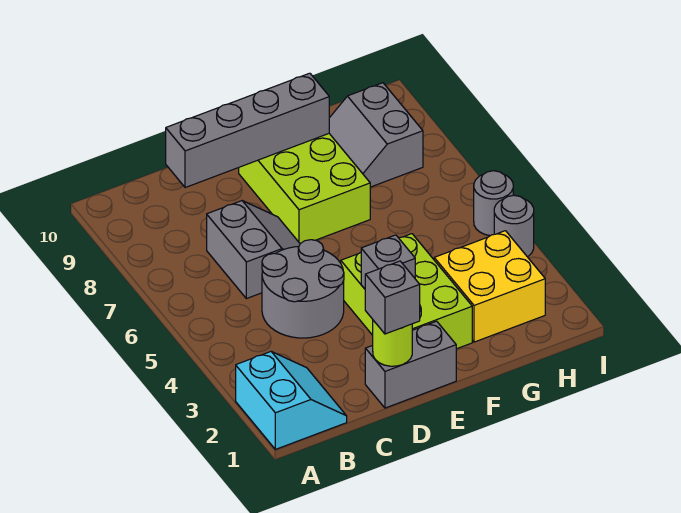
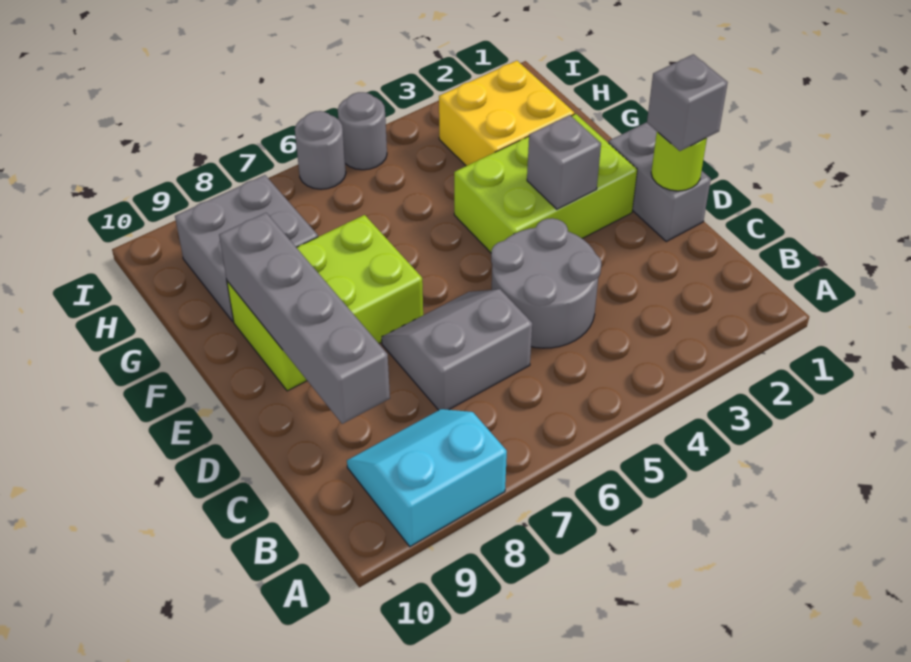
cyan slope A1:B2 level 1 top A -> cyan slope A8:B9 level 1 top A
grey slope G8:H9 level 1 top H -> grey brick G8:H9 level 1
grey round brick I4 level 1 -> grey round brick I6 level 1

